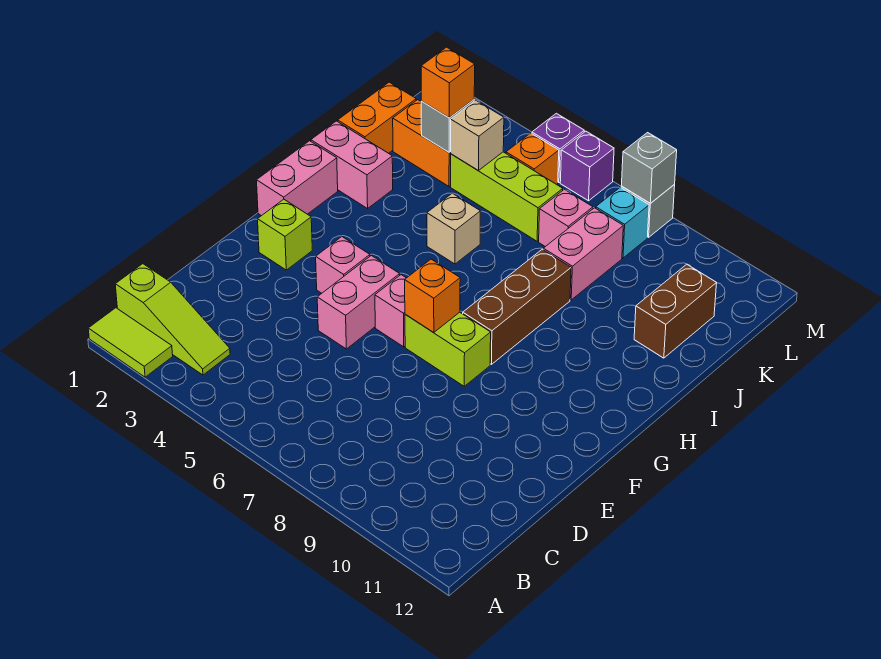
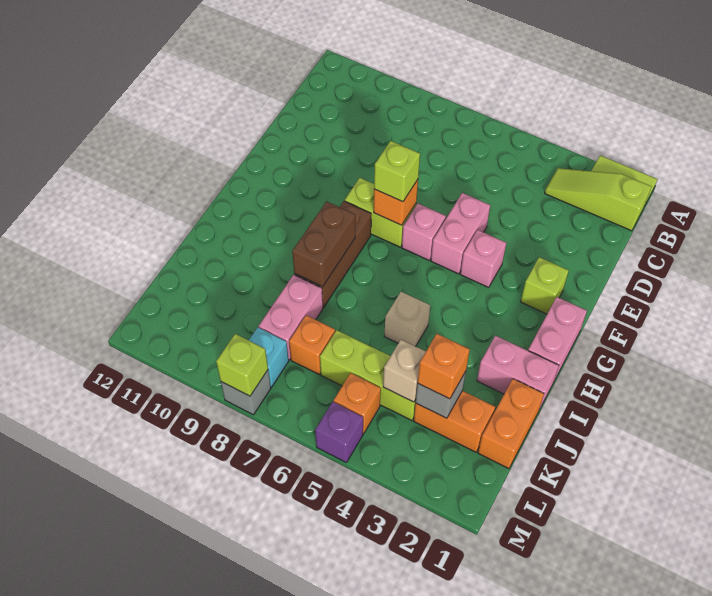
none -> lime brick F7 level 3
brown brick J11:K11 level 1 -> brown brick H8:I8 level 2
pink brick K7 level 1 -> orange brick K7 level 1
purple brick M6 level 1 -> none
grey brick M8 level 2 -> lime brick M8 level 2

